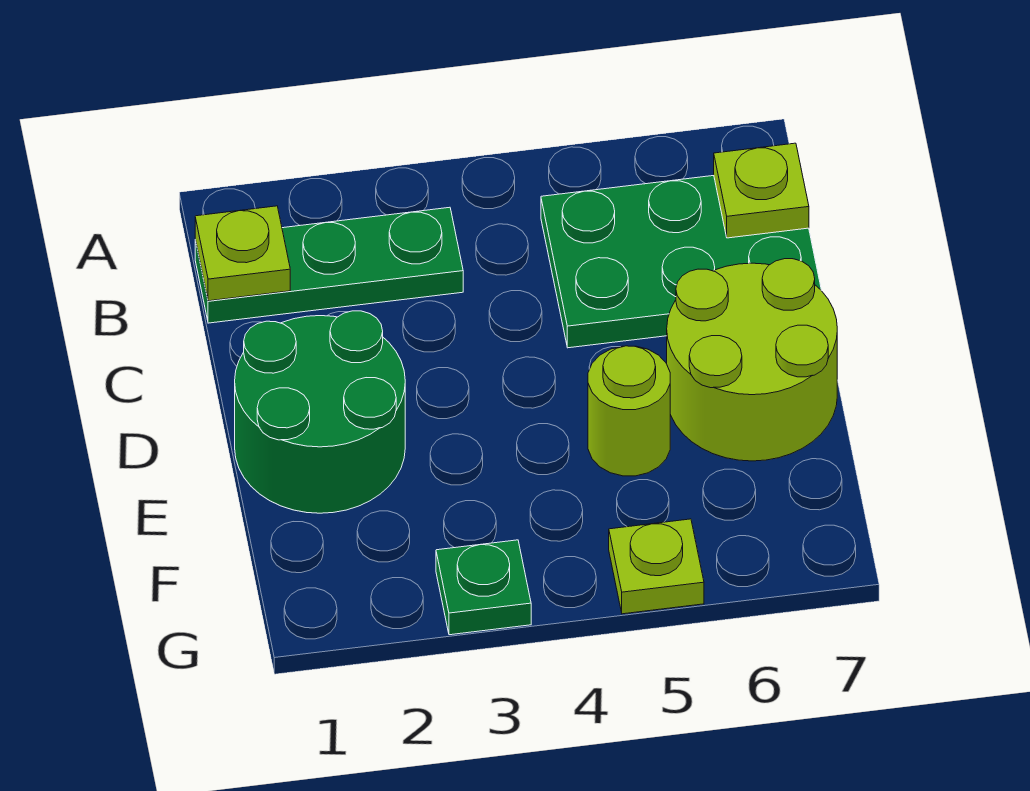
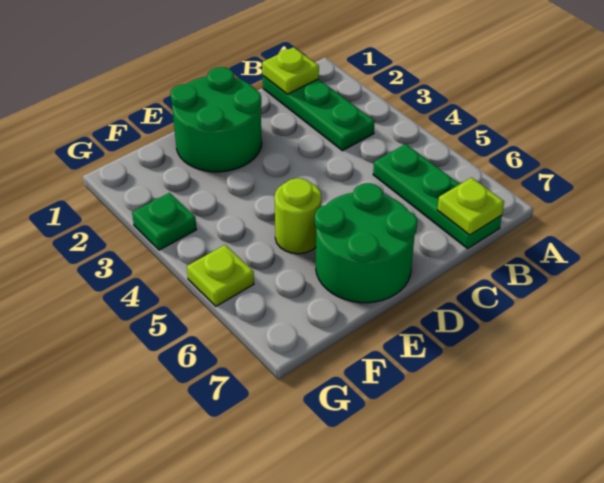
green plate B5:C7 level 1 -> green plate B5:B7 level 1
lime round brick D6:E7 level 1 -> green round brick D6:E7 level 1

